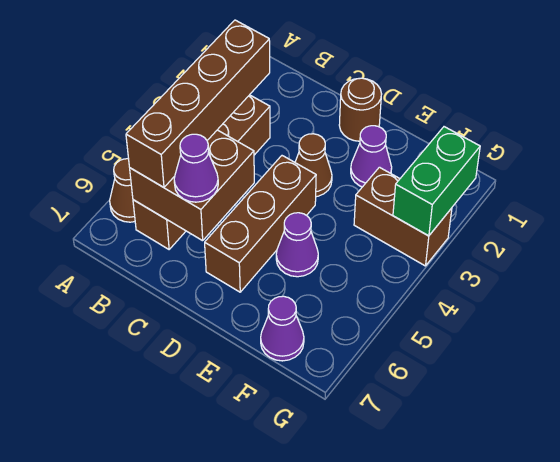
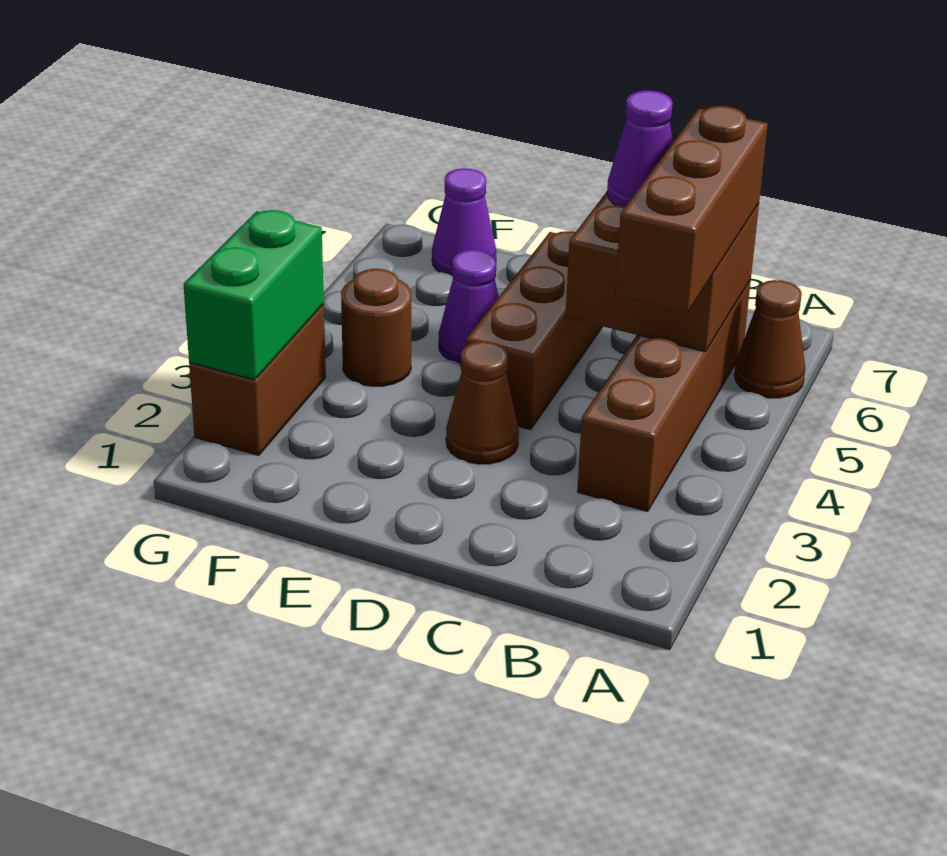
brown brick B3:B6 level 3 -> brown brick B4:B6 level 3
brown round brick D1 level 1 -> brown round brick F4 level 1
purple cone E2 level 1 -> none
brown brick F3:G3 level 1 -> brown brick G2:G3 level 1

